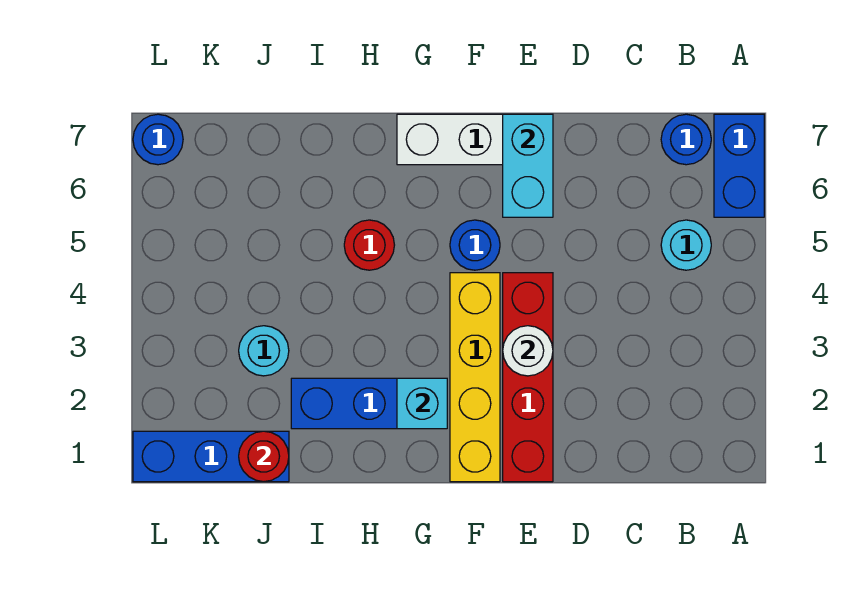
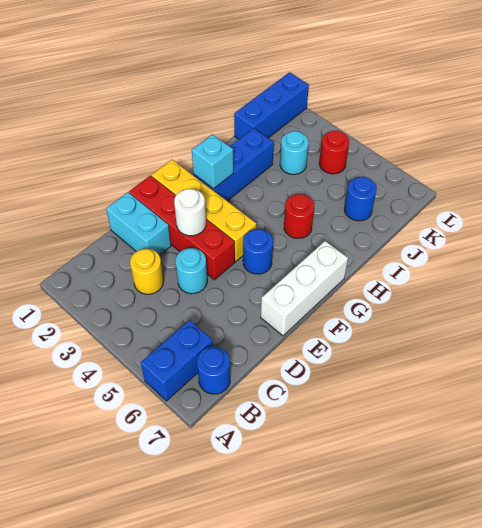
blue brick A6:A7 level 1 -> blue brick A6:B6 level 1
cyan round brick B5 level 1 -> cyan round brick D4 level 1
none -> yellow round brick C3 level 1
cyan brick E6:E7 level 2 -> cyan brick D1:D2 level 1
red round brick J1 level 2 -> red round brick K4 level 1
blue round brick L7 level 1 -> blue round brick J6 level 1

